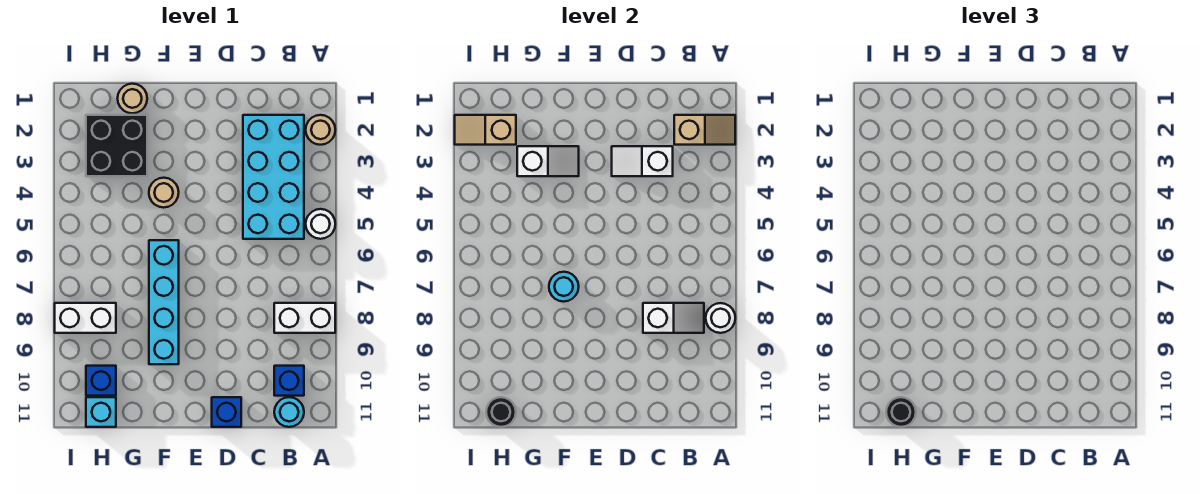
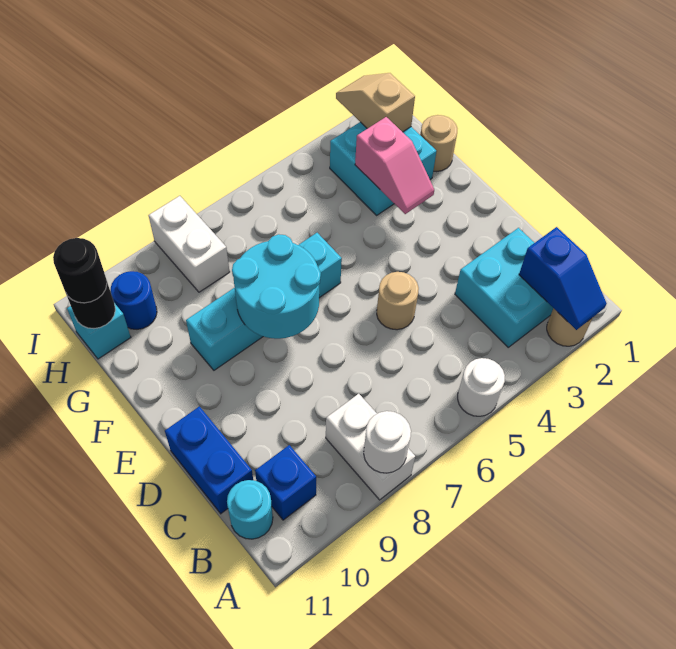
tan slope A2:B2 level 2 top B -> blue slope A2:B2 level 2 top B
cyan brick B2:C5 level 1 -> cyan brick B2:C3 level 1
white slope B8:C8 level 2 top C -> none
white slope C3:D3 level 2 top C -> none
blue brick D11 level 1 -> blue brick C11:D11 level 1
white slope F3:G3 level 2 top G -> pink slope F3:G3 level 2 top G
tan round brick F4 level 1 -> tan round brick D5 level 1
cyan round brick F7 level 2 -> cyan round brick E7:F8 level 2
black brick G2:H3 level 1 -> cyan brick G2:H3 level 1
blue brick H10 level 1 -> blue round brick H10 level 1

